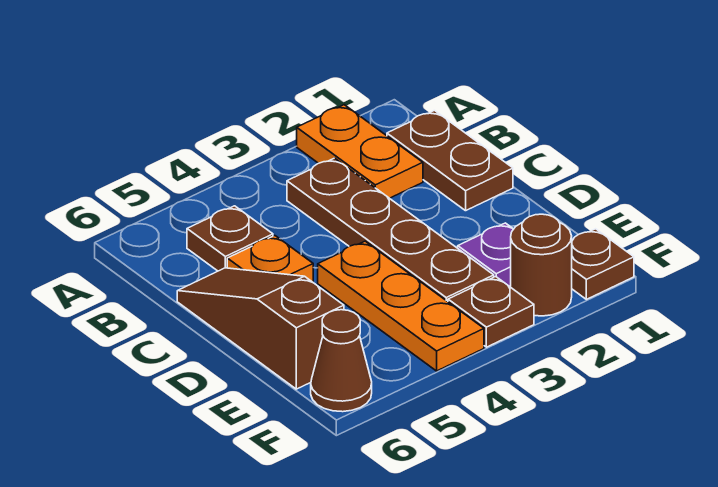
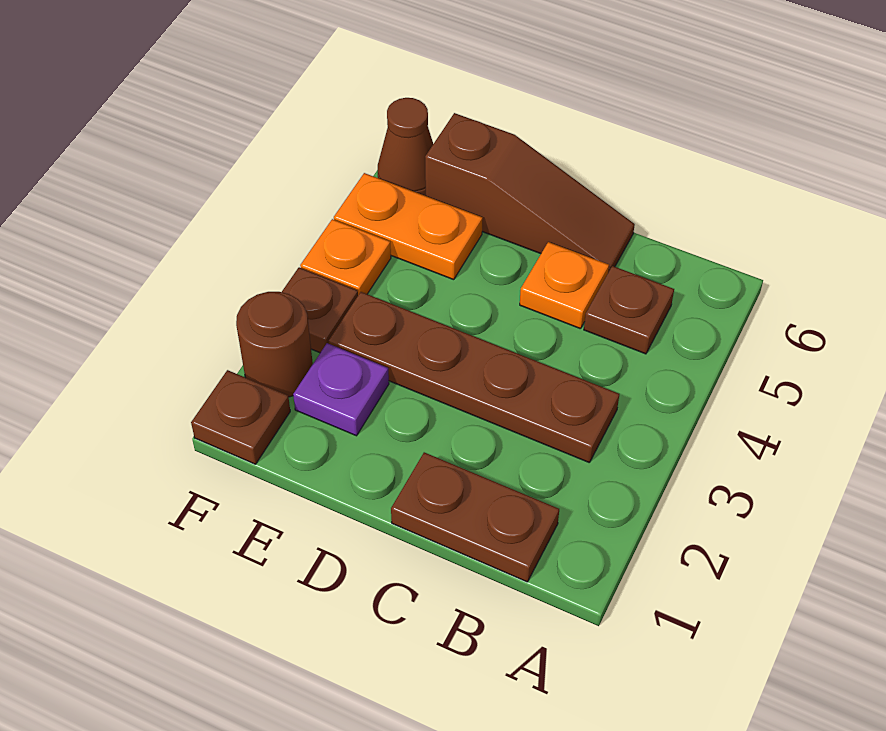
orange plate A2:B2 level 1 -> orange plate E5:F5 level 1
orange plate D4:F4 level 1 -> orange plate F4 level 1

